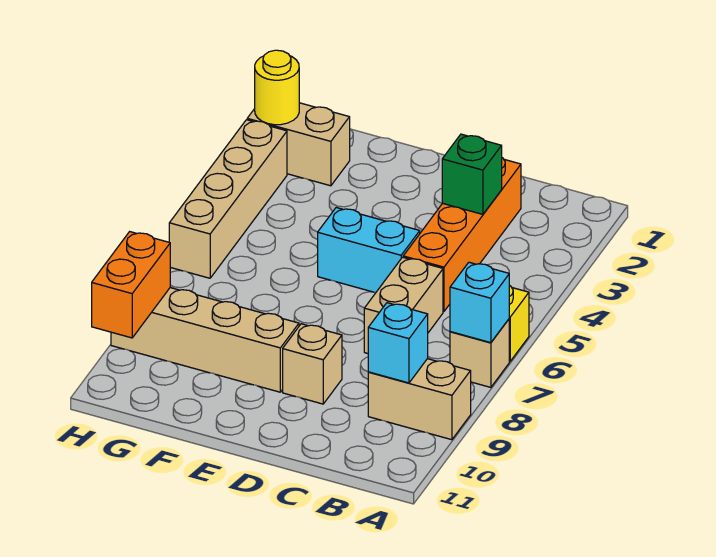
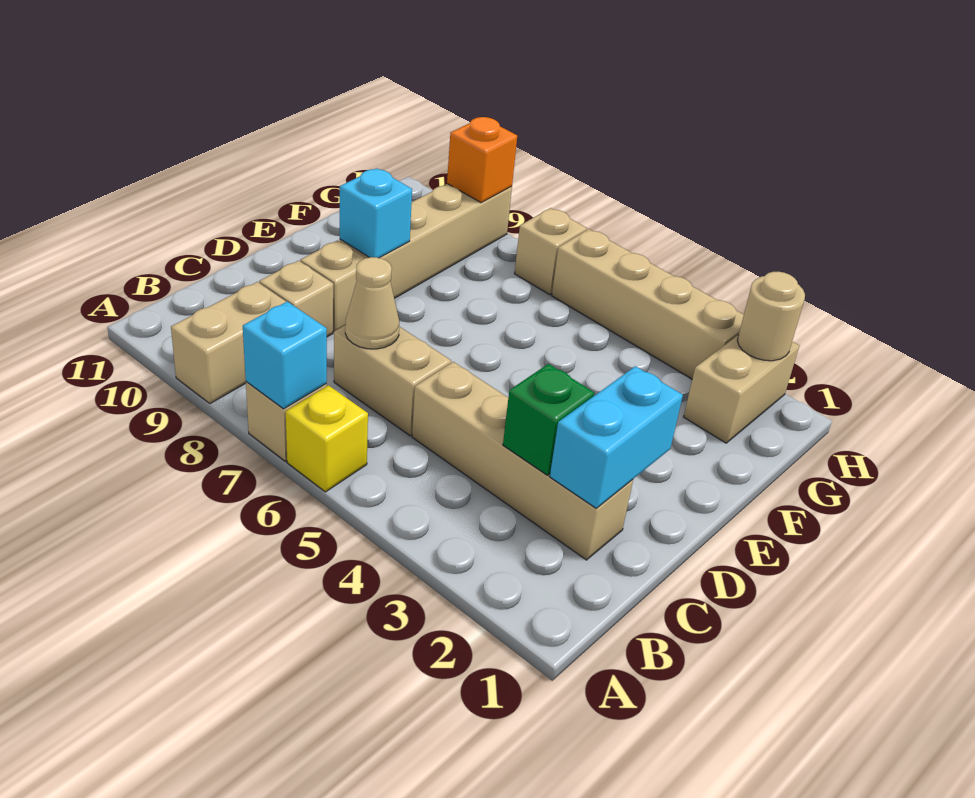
cyan brick B9 level 2 -> cyan brick E9 level 2
orange brick C2:C5 level 1 -> tan brick C2:C5 level 1
none -> tan cone C7 level 2
none -> tan brick C9 level 1
cyan brick D5:E5 level 1 -> cyan brick C2:D2 level 2
yellow round brick H2 level 2 -> tan round brick H2 level 2
none -> tan brick H7 level 1
orange brick H9:H10 level 2 -> orange brick H9 level 2

